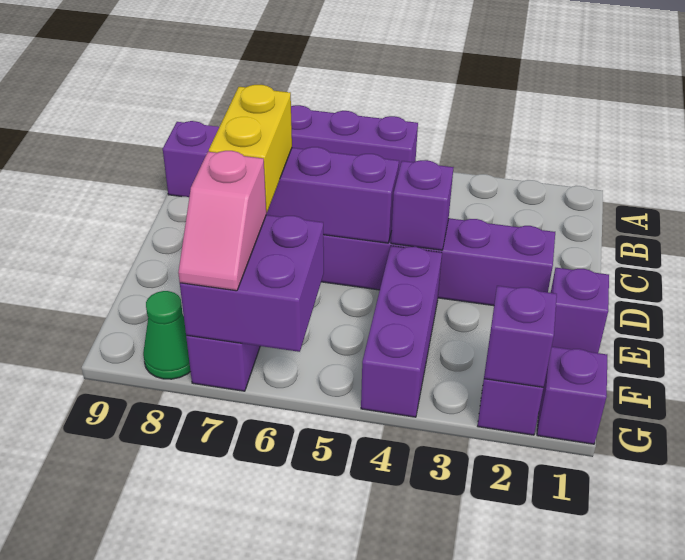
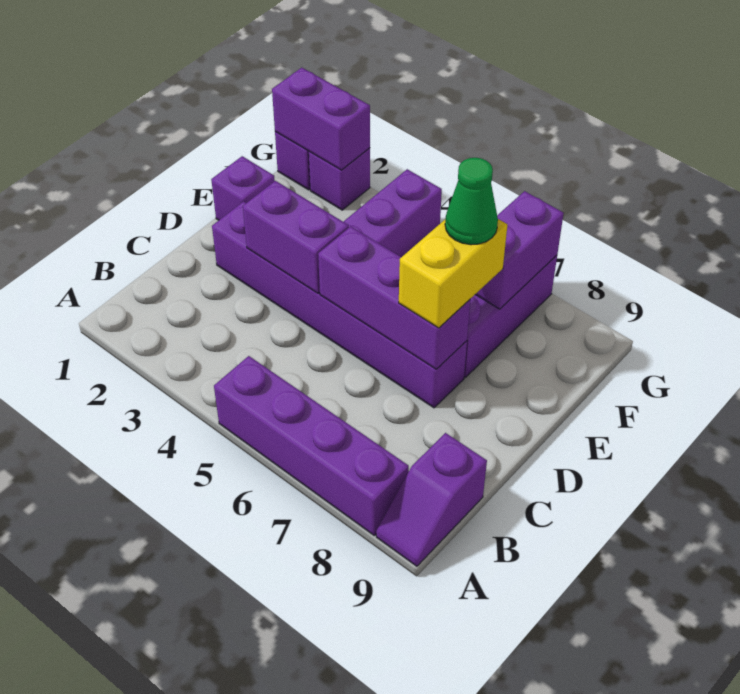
purple brick D4 level 2 -> purple brick D3:D4 level 2
purple brick F6:G7 level 2 -> purple brick F7:G7 level 2
pink slope F7:G7 level 3 top F -> none
purple brick G2 level 2 -> purple brick G1:G2 level 2
green cone G8 level 1 -> green cone E7 level 4

